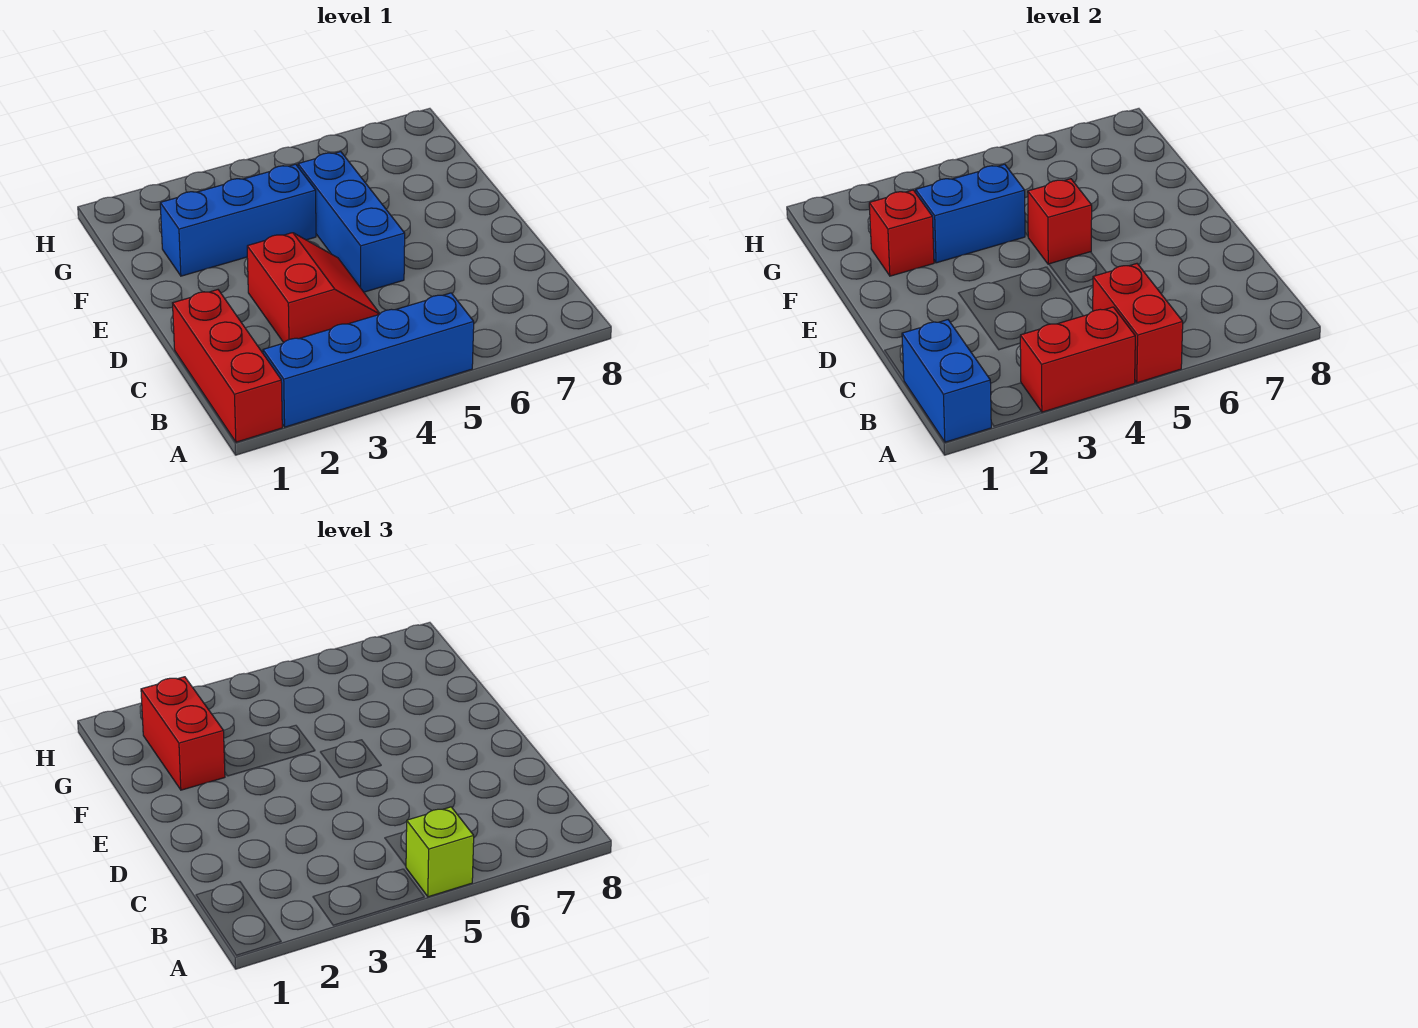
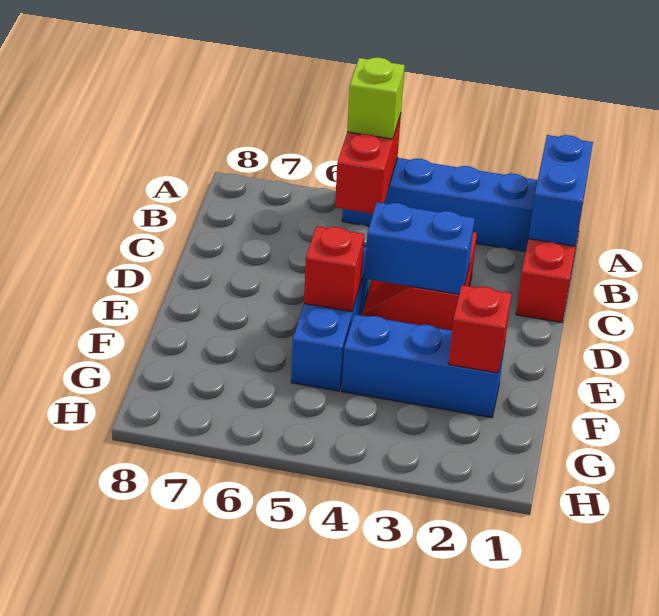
red brick A3:A4 level 2 -> none
red brick F2:G2 level 3 -> none
blue brick F3:F4 level 2 -> blue brick D3:D4 level 2

